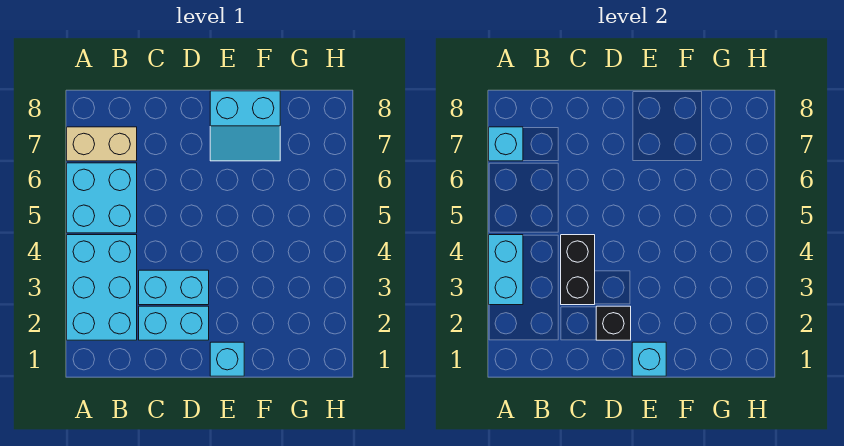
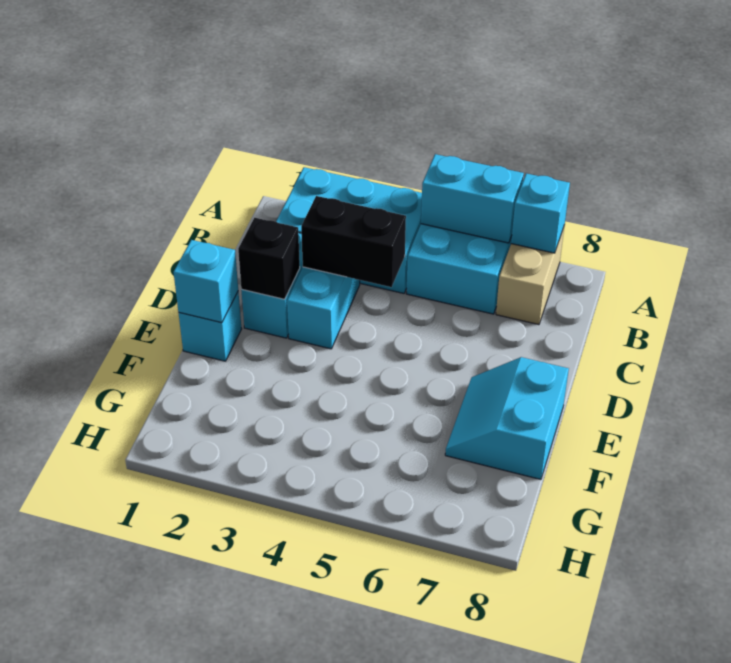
cyan brick A3:A4 level 2 -> cyan brick A5:A6 level 2

